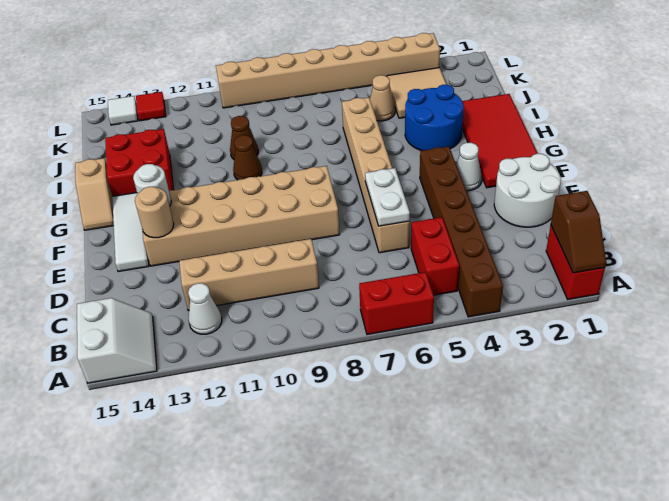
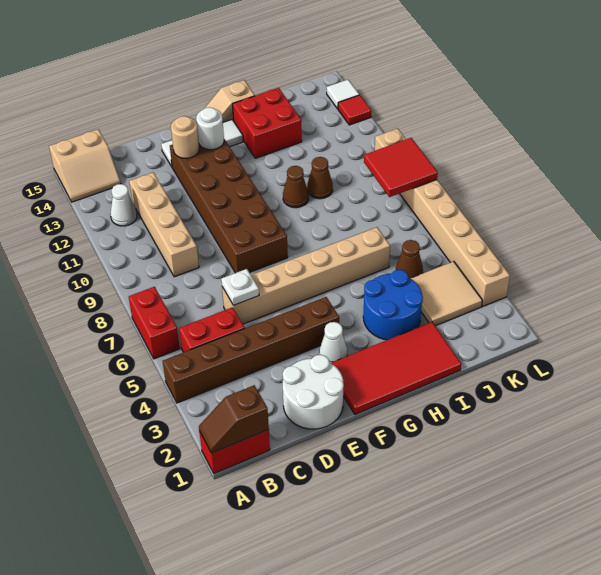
white slope A14:B15 level 1 top 15 -> tan slope A14:B15 level 1 top 15
white plate D6:E6 level 2 -> white plate D6 level 2
tan brick E8:F13 level 1 -> brown brick E8:F13 level 1
tan cone J5 level 1 -> brown cone J5 level 1
none -> red tile K8:L9 level 2

